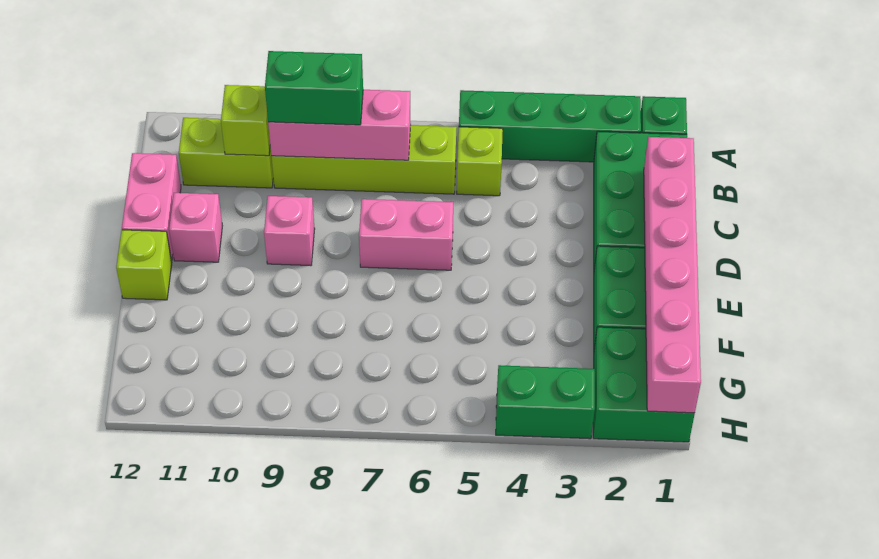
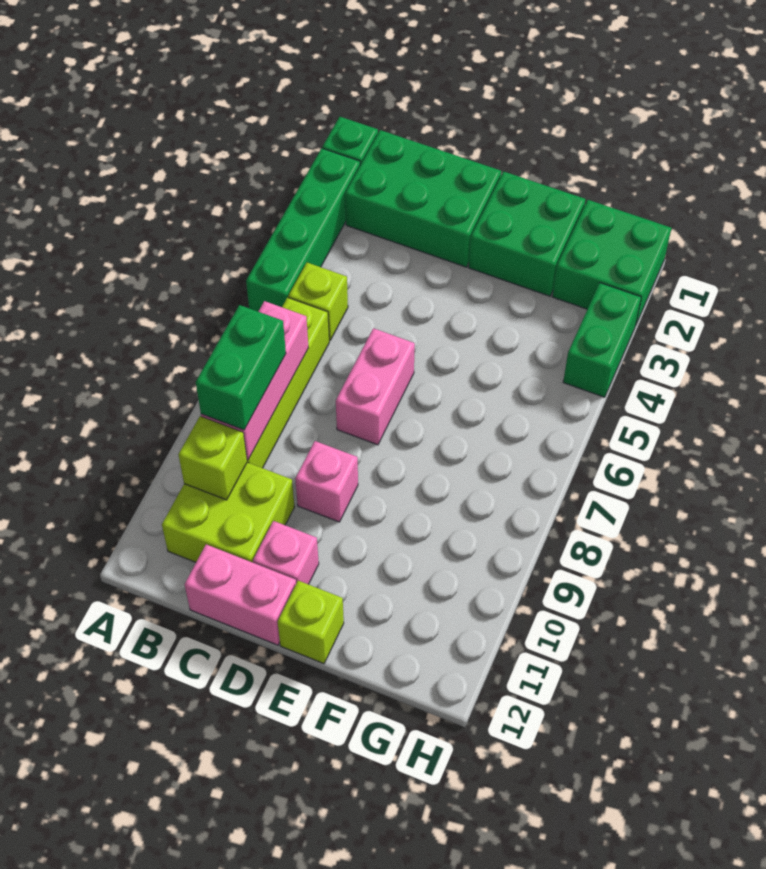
lime brick B10:B11 level 1 -> lime brick B10:C11 level 1
pink brick C1:H1 level 2 -> none

